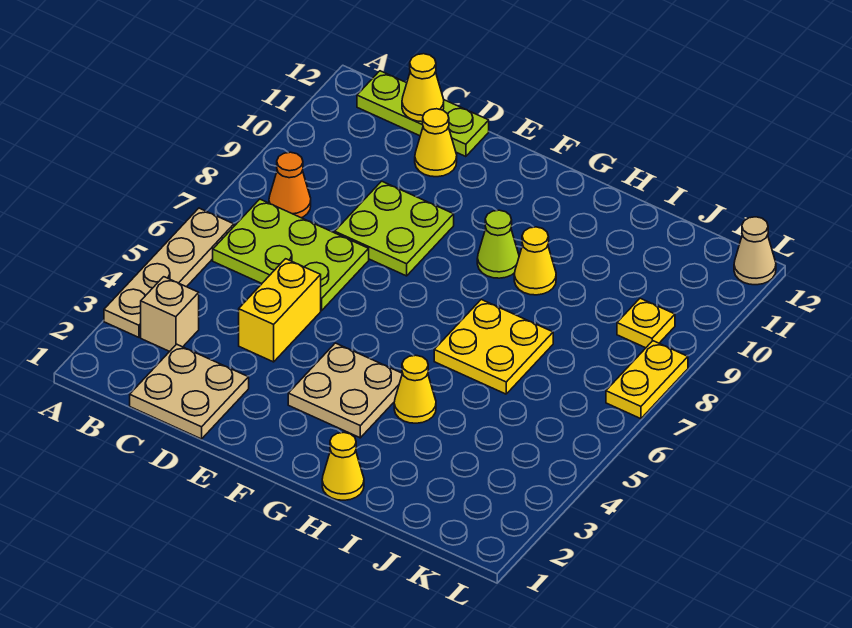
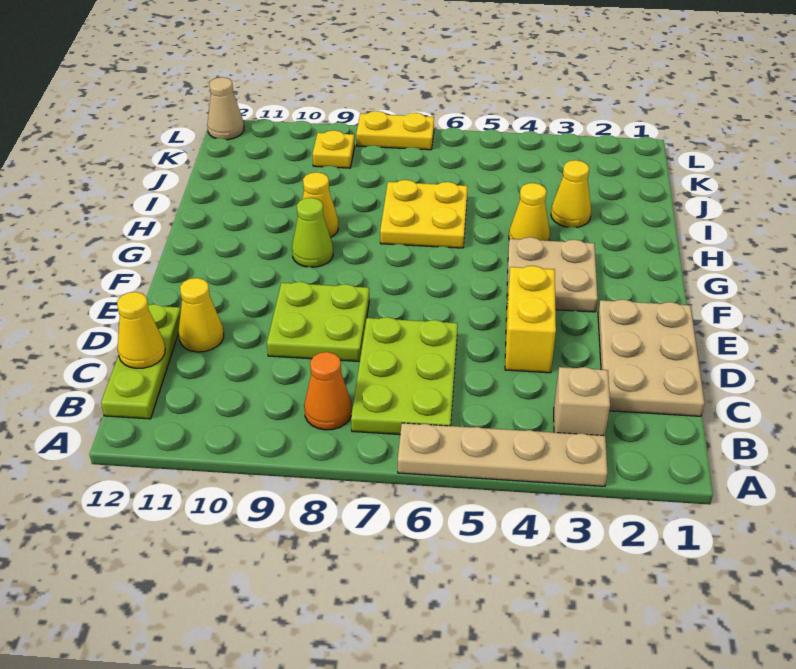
tan plate C1:D2 level 1 -> tan plate C1:E2 level 1
yellow brick D4:D5 level 1 -> yellow brick D4:E4 level 1
yellow cone H1 level 1 -> yellow cone I3 level 1

